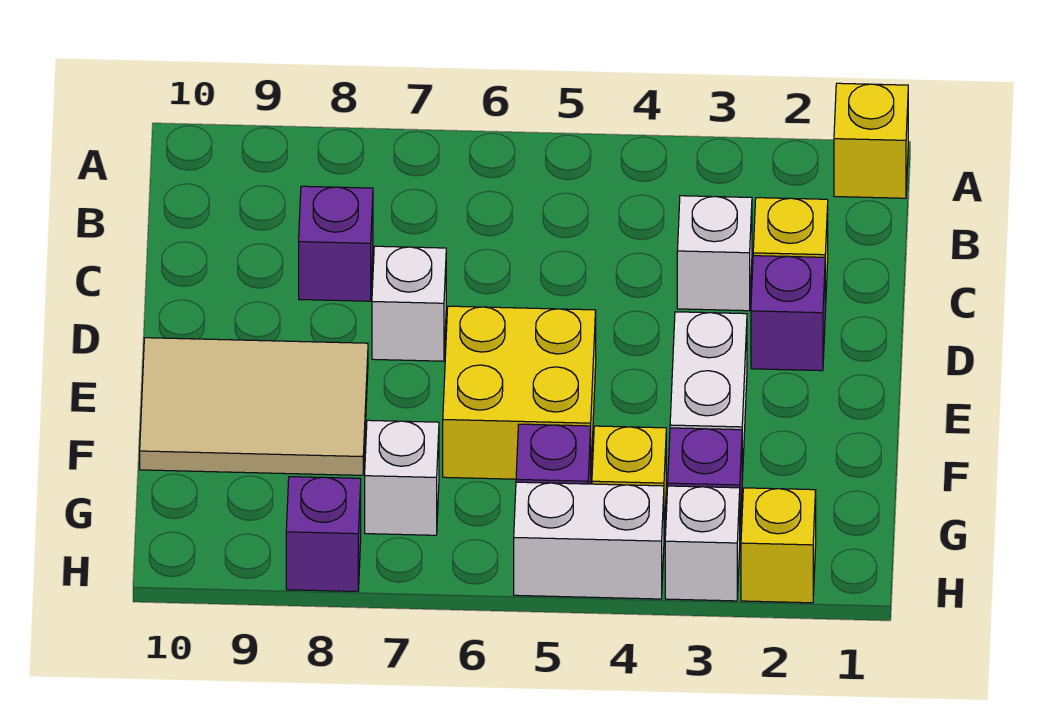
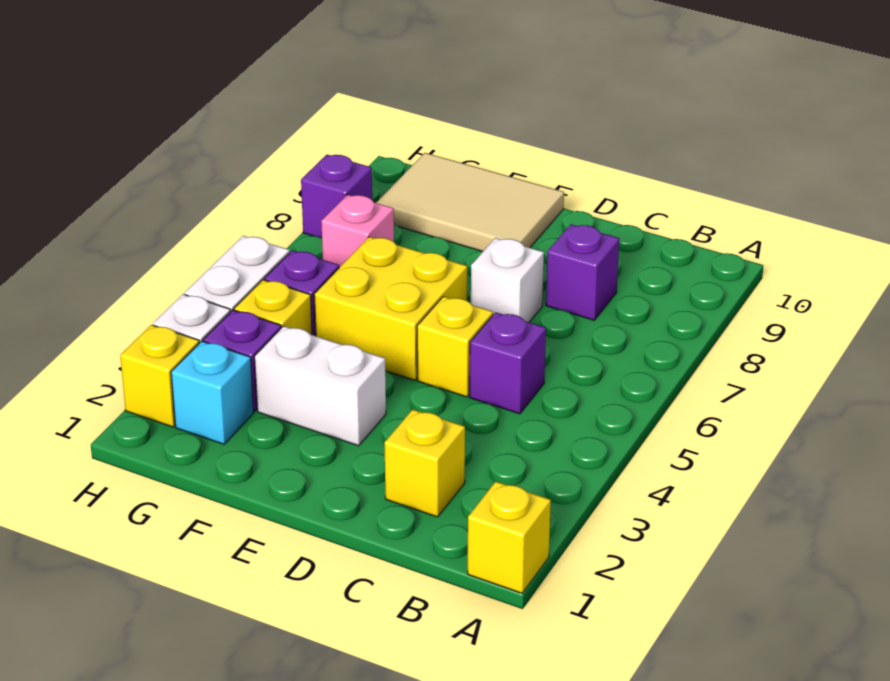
white brick C3 level 1 -> none
purple brick D2 level 1 -> purple brick C5 level 1
none -> yellow brick D5 level 1
tan tile E8:F10 level 1 -> tan tile E9:G10 level 1
none -> cyan brick G2 level 1
white brick G7 level 1 -> pink brick G7 level 1

